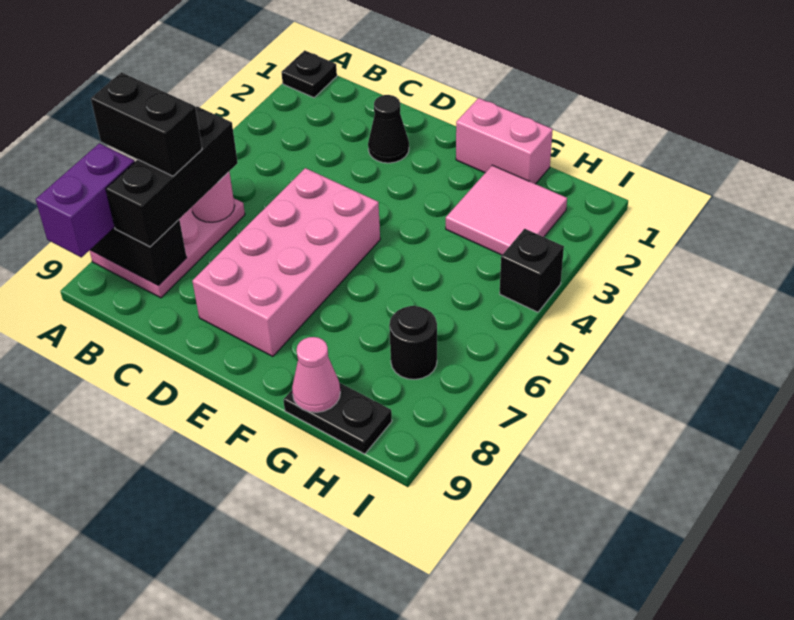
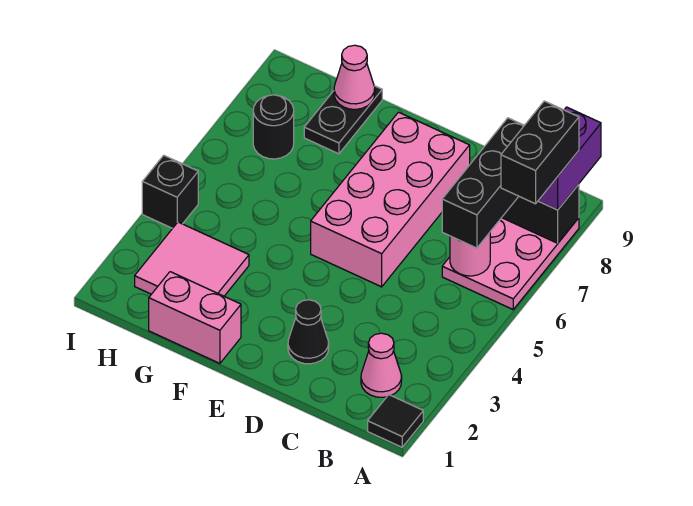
black plate A1 level 1 -> black tile A1 level 1
black brick A7:B7 level 4 -> black brick A7:A8 level 4
none -> pink cone B2 level 1
black plate G9:H9 level 1 -> black plate G8:G9 level 1

